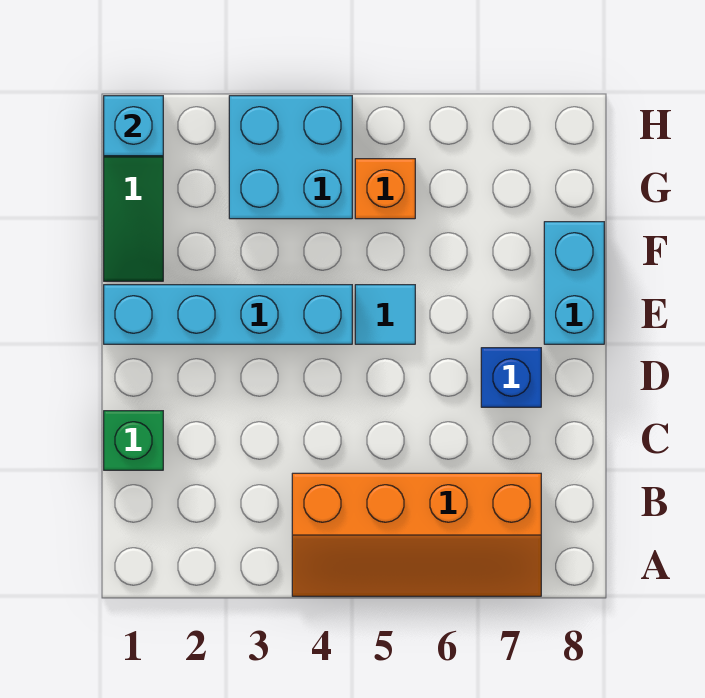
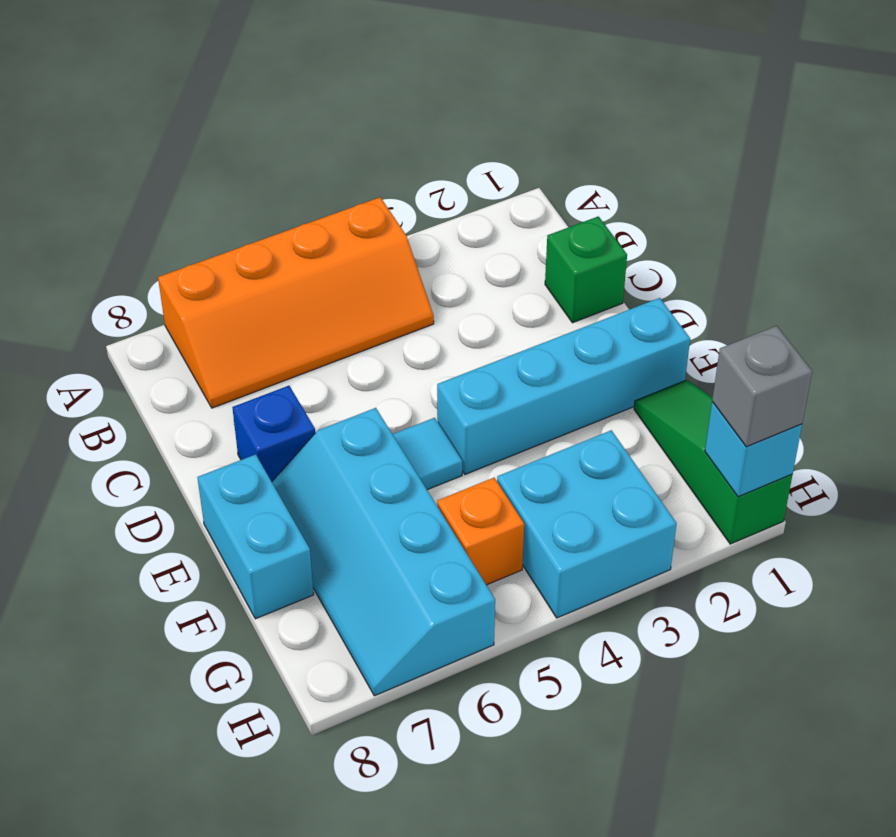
orange slope A4:B7 level 1 top B -> orange slope A4:B7 level 1 top A
none -> cyan slope E6:H7 level 1 top 6
none -> grey brick H1 level 3

